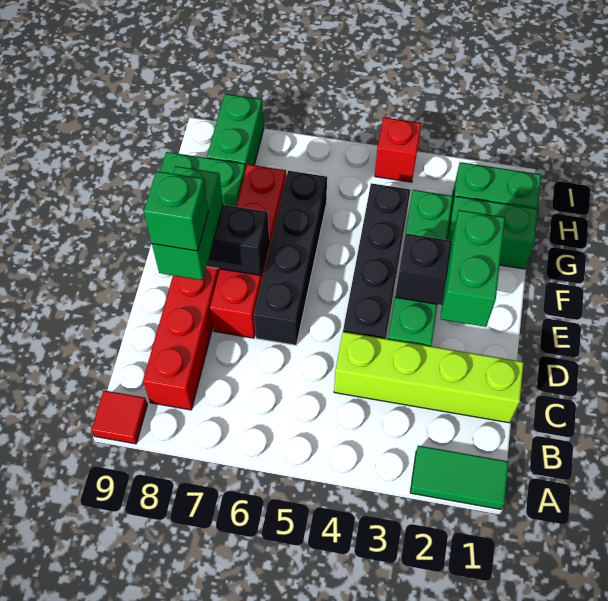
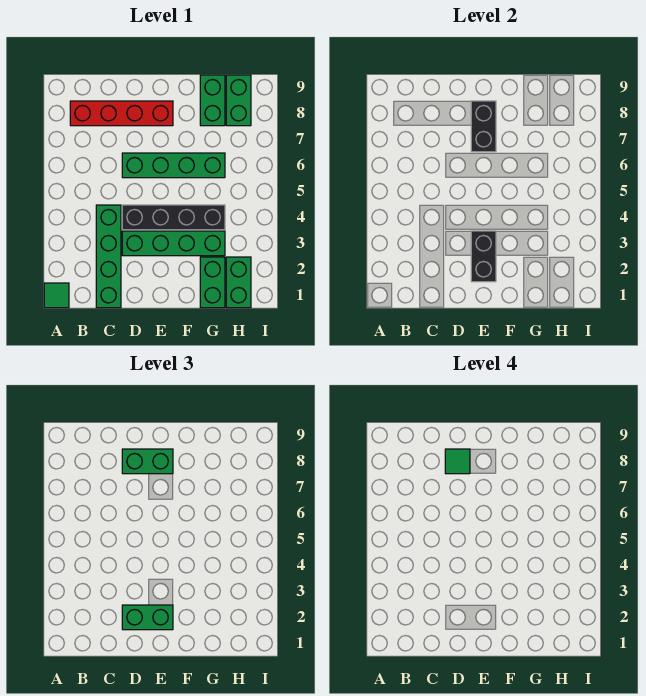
green tile A1:A2 level 1 -> green tile A1 level 1
red tile A9 level 1 -> none
lime brick C1:C4 level 1 -> green brick C1:C4 level 1
black brick D6:G6 level 1 -> green brick D6:G6 level 1
red brick D7:G7 level 1 -> none
green brick D8 level 4 -> green tile D8 level 4
green brick H8:I8 level 1 -> green brick H8:H9 level 1
red brick I4 level 1 -> none

